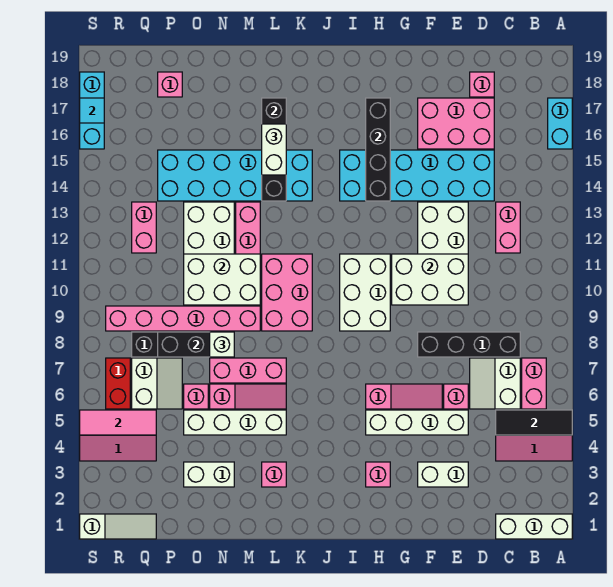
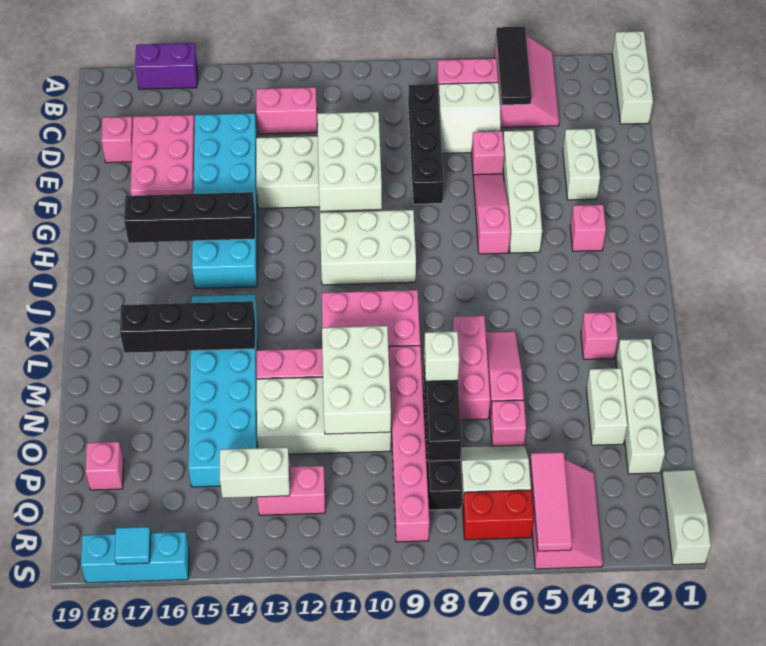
cyan brick A16:A17 level 1 -> purple brick A16:A17 level 1
white brick L5:O5 level 1 -> white brick M2:P2 level 1
white brick L15:L16 level 3 -> white brick Q13:Q14 level 2

